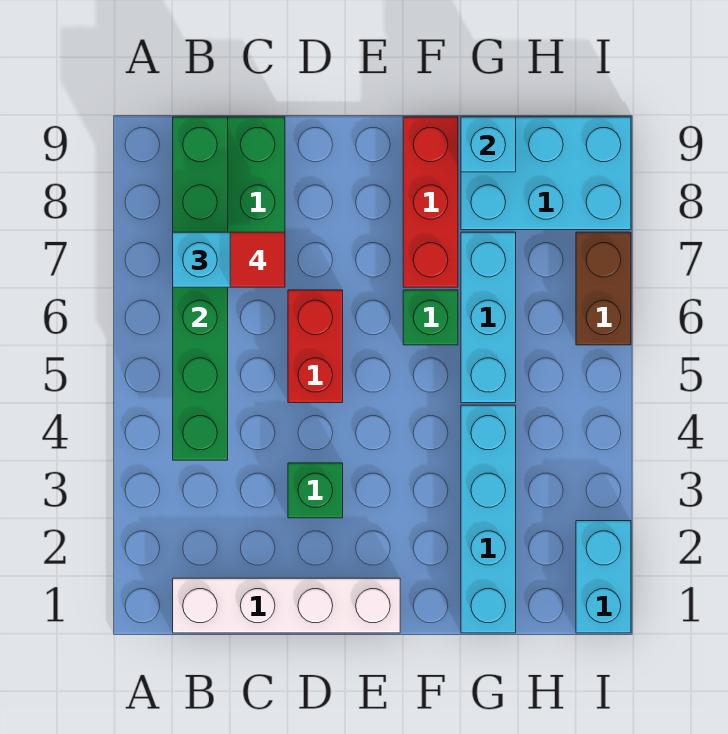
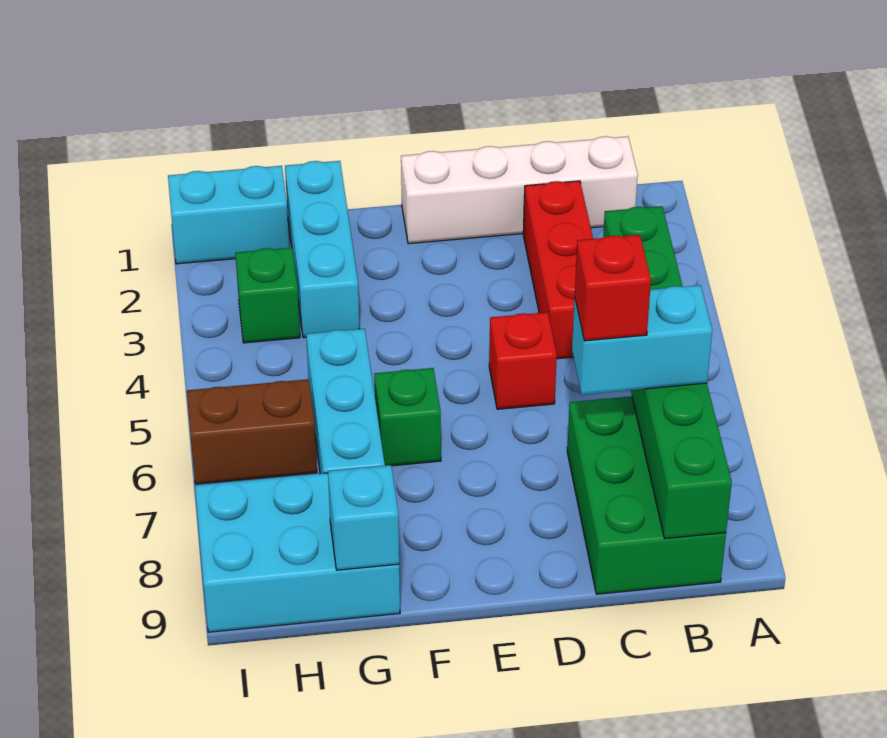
red tile C7 level 4 -> red brick C7 level 4
green brick D3 level 1 -> green brick H3 level 1
red brick D5:D6 level 1 -> red brick D5 level 1
red brick F7:F9 level 1 -> red brick C2:C4 level 1
cyan brick G1:G4 level 1 -> cyan brick G1:G3 level 1
cyan brick I1:I2 level 1 -> cyan brick H1:I1 level 1
brown brick I6:I7 level 1 -> brown brick H6:I6 level 1

